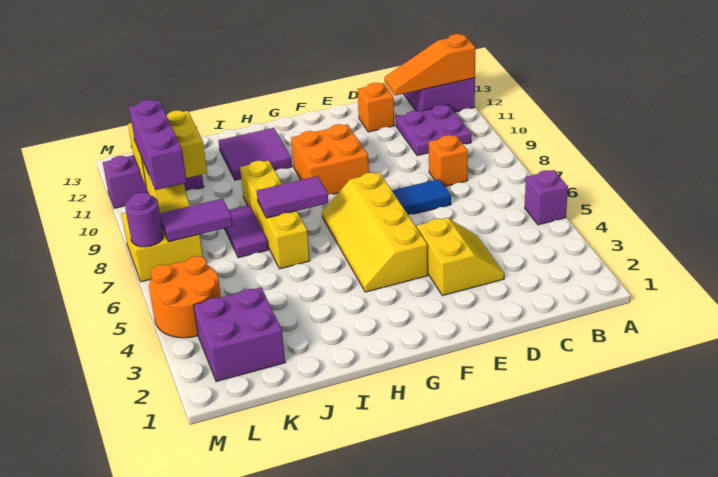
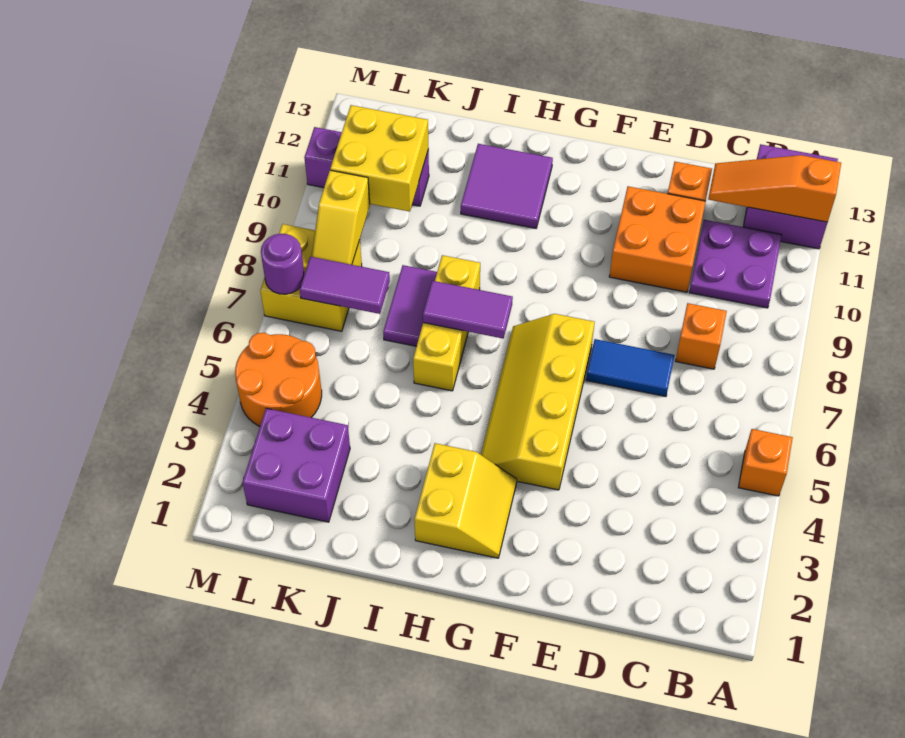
purple brick A5 level 1 -> orange brick A5 level 1
yellow slope D3:E4 level 1 top E -> yellow slope G2:H3 level 1 top H
orange brick F9:G10 level 1 -> orange brick D10:E11 level 1
yellow brick I6:I9 level 1 -> yellow brick I6:I8 level 1
purple brick L8:L10 level 3 -> none

